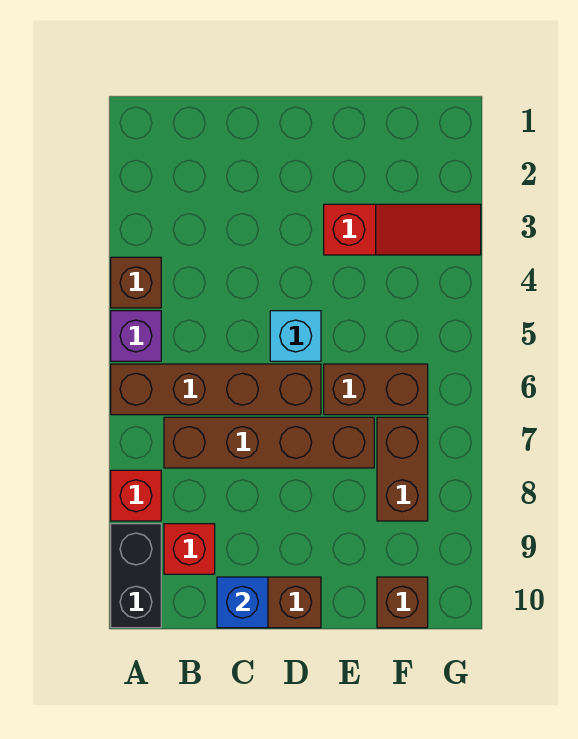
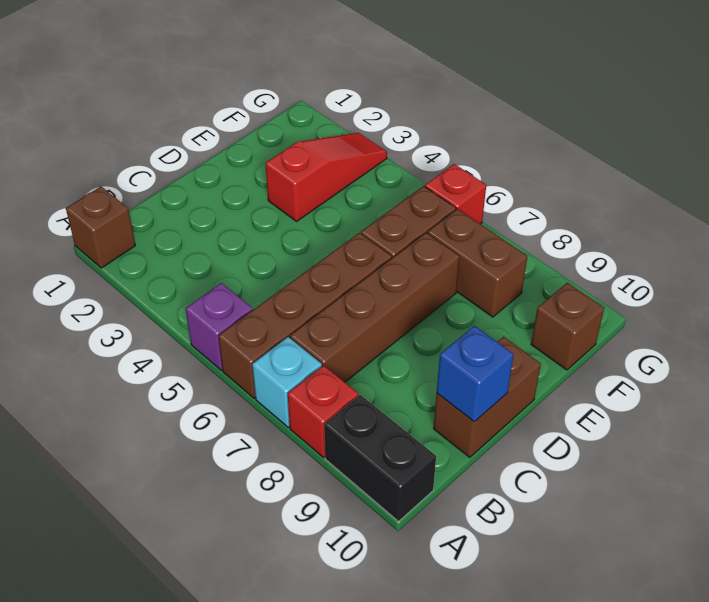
brown brick A4 level 1 -> brown brick A1 level 1
red brick B9 level 1 -> red brick G6 level 1
cyan brick D5 level 1 -> cyan brick A7 level 1

